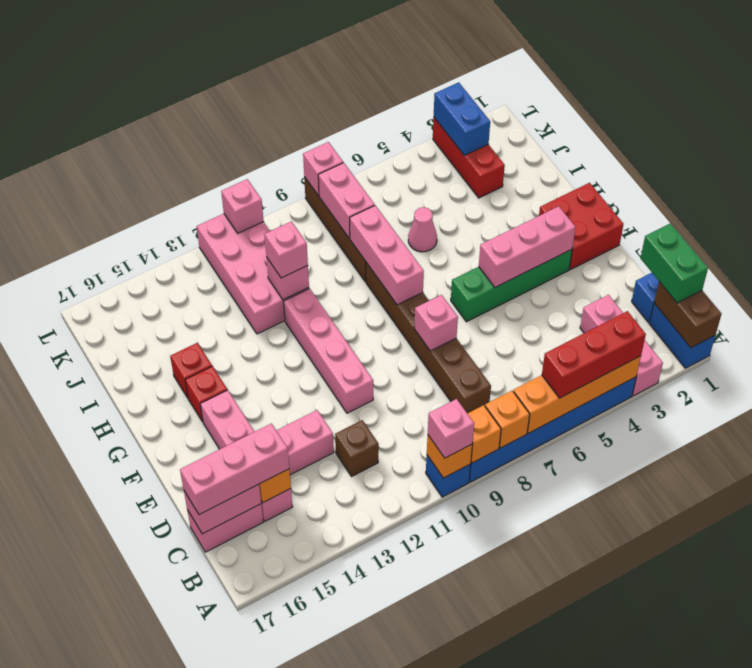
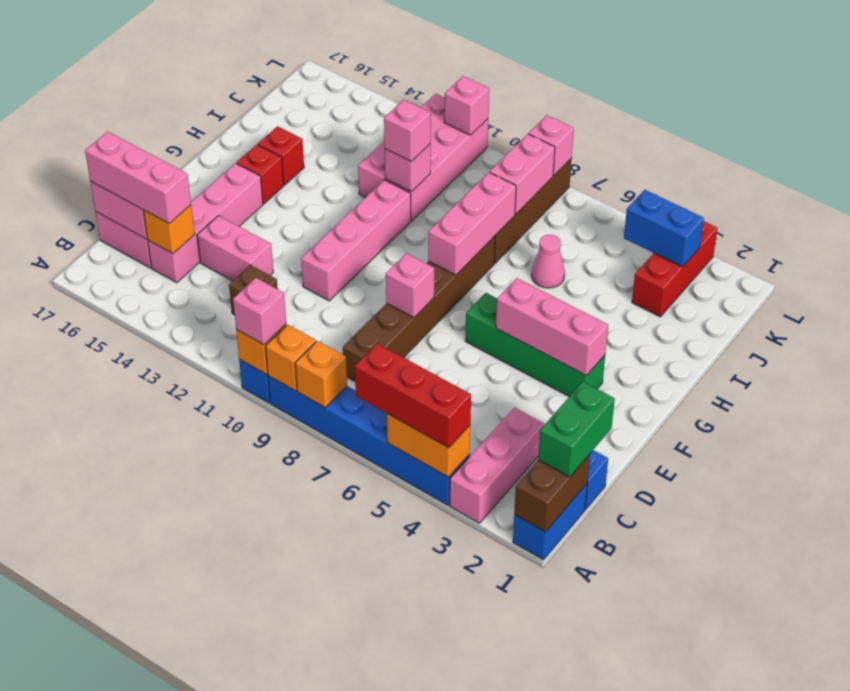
orange brick A4:A7 level 2 -> orange brick A4:A5 level 2
red brick F1:G2 level 1 -> none
blue brick K3:L3 level 2 -> blue brick K3:K4 level 2

